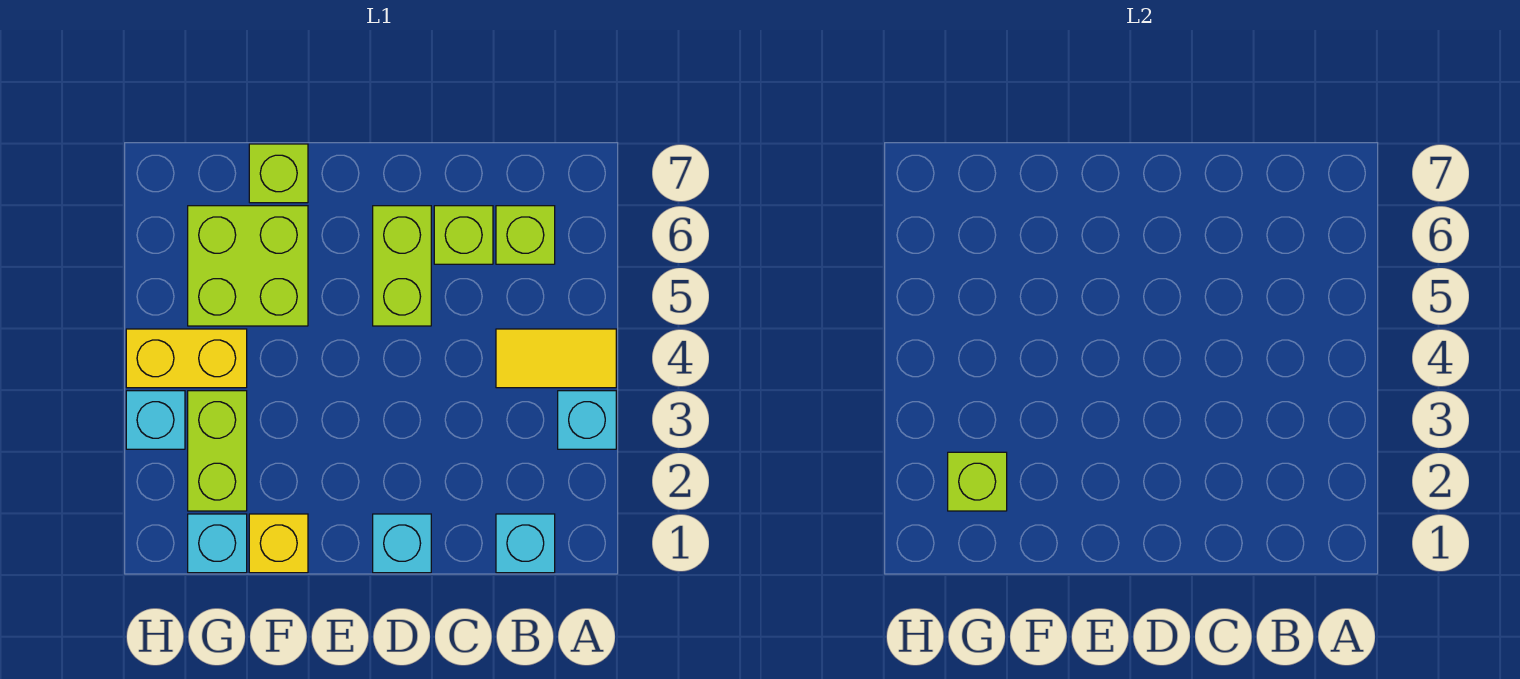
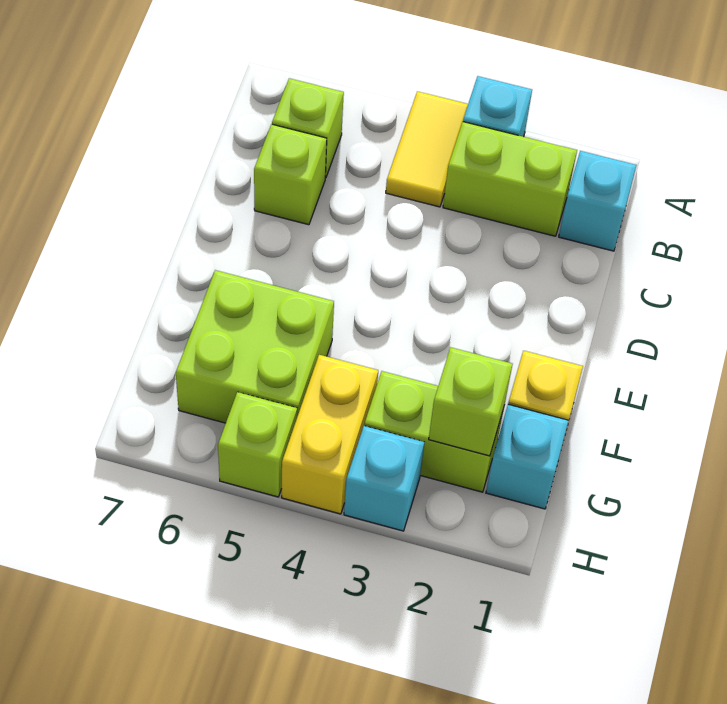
cyan brick D1 level 1 -> none
lime brick D5:D6 level 1 -> lime brick B2:B3 level 1
lime brick F7 level 1 -> lime brick H5 level 1

